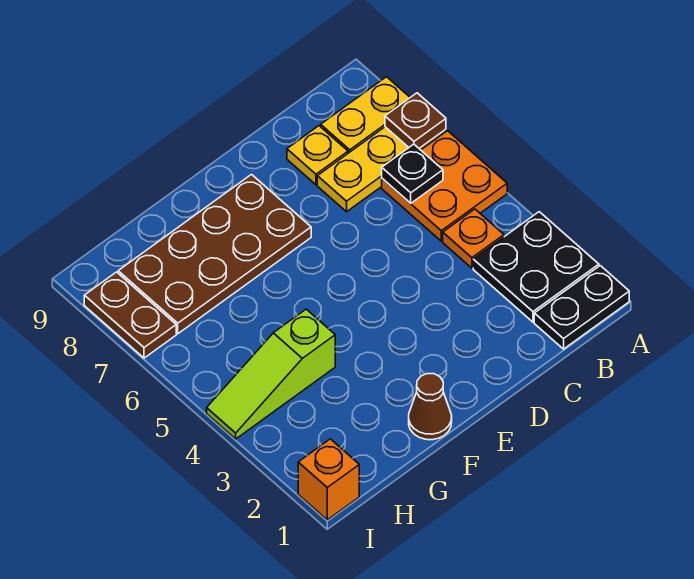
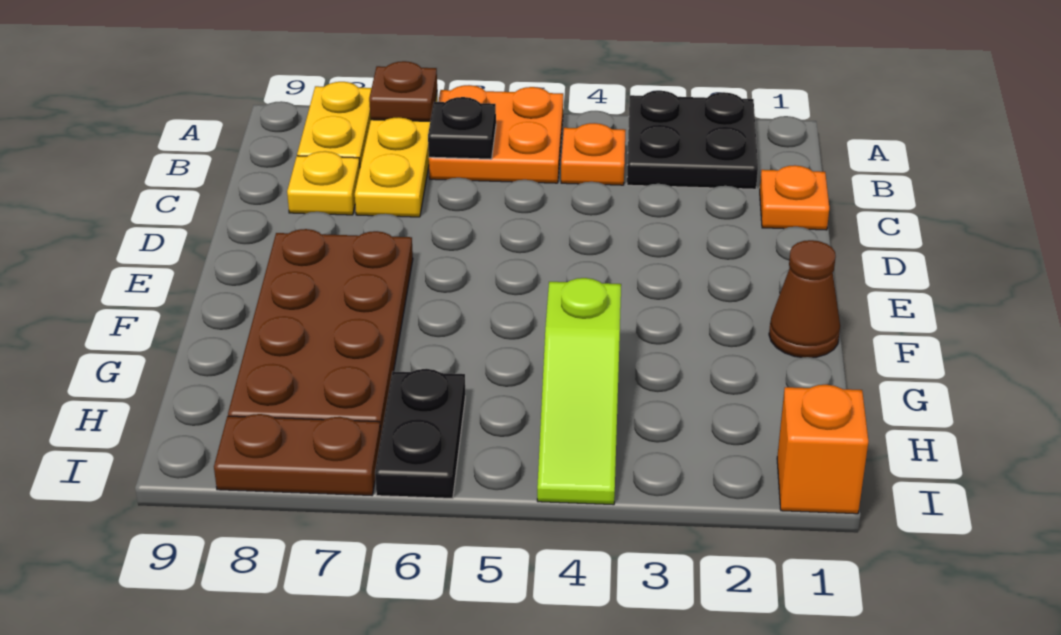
black plate A1:B1 level 1 -> black plate H6:I6 level 1
none -> orange plate C1 level 1

